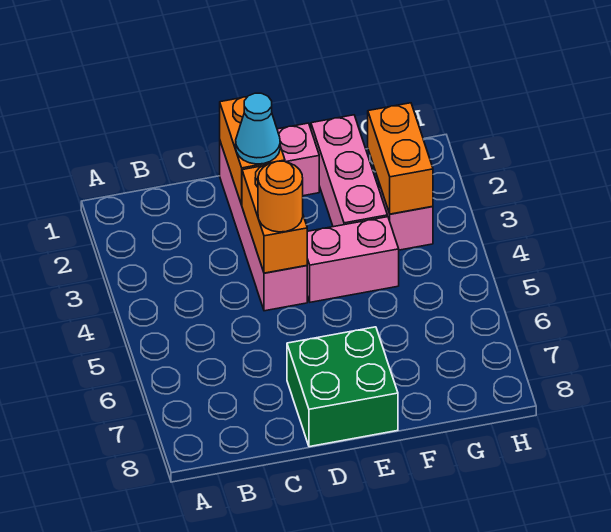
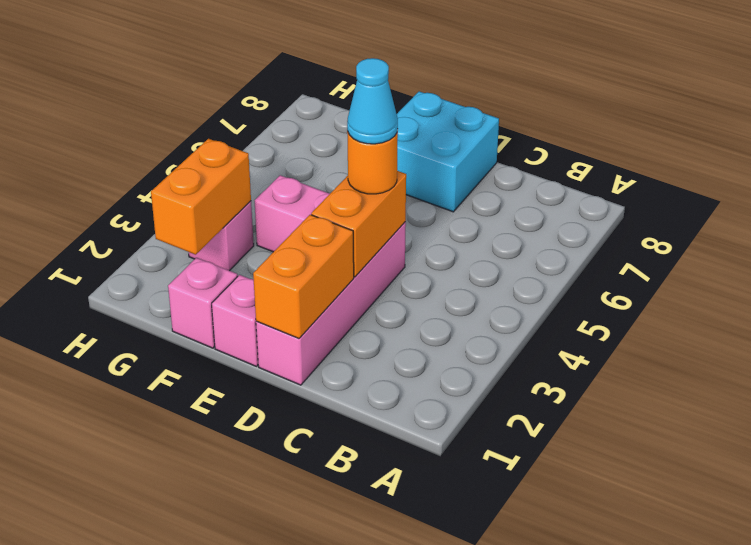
cyan cone D2 level 3 -> cyan cone D4 level 4
green brick D7:E8 level 1 -> cyan brick D7:E8 level 1
pink brick F1:F3 level 1 -> pink brick F1 level 1

